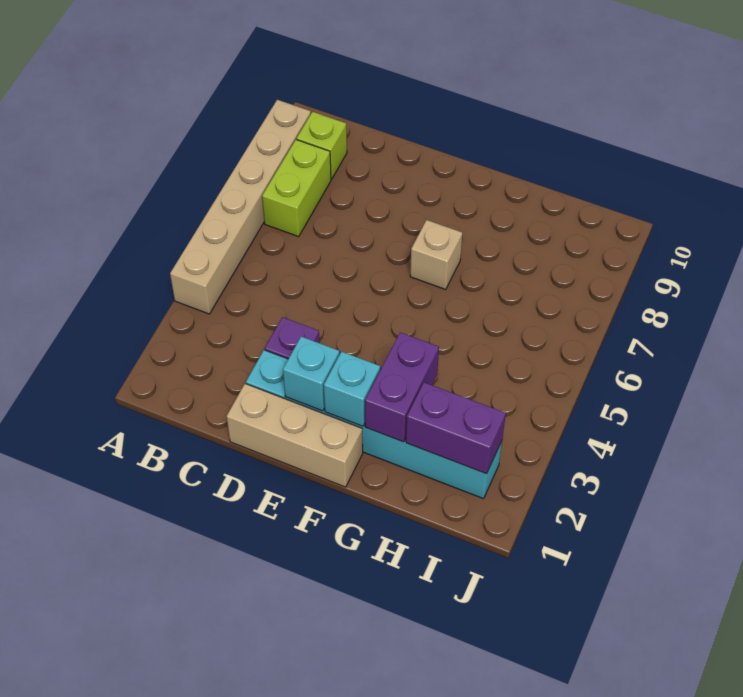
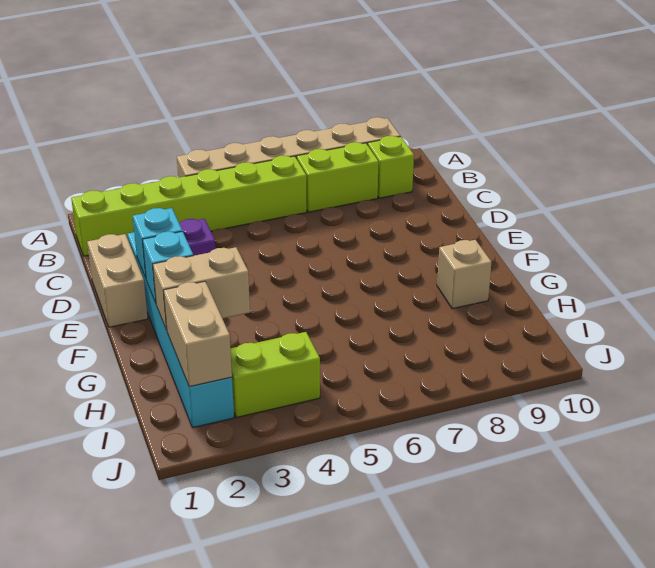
none -> lime brick B1:B6 level 1
tan brick D1:F1 level 1 -> tan brick D1:E1 level 1
tan brick F7 level 1 -> tan brick G9 level 1
purple brick G2:G3 level 2 -> tan brick G2:G3 level 2
purple brick H2:I2 level 2 -> tan brick H2:I2 level 2
none -> lime brick I3:I4 level 1

